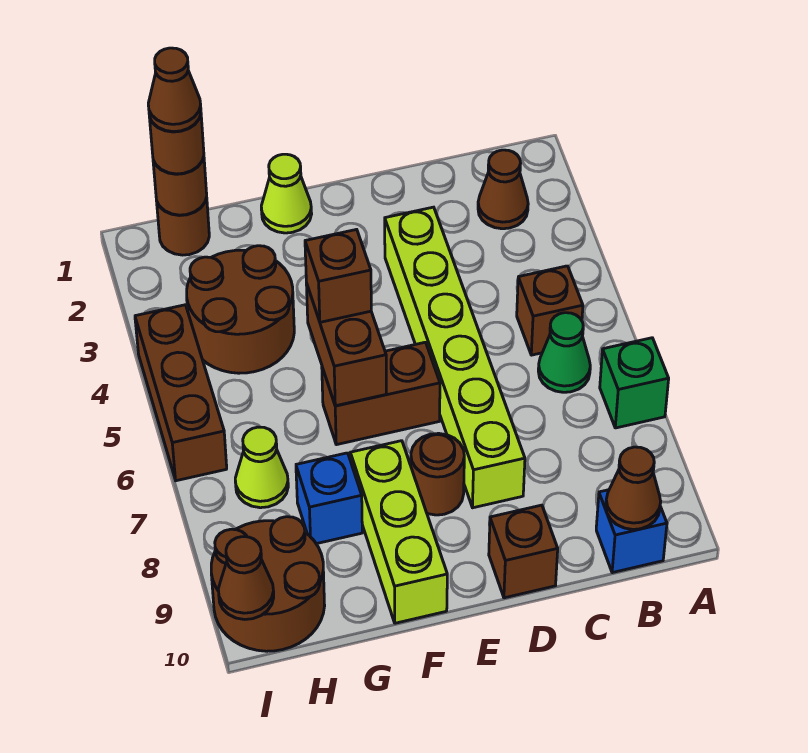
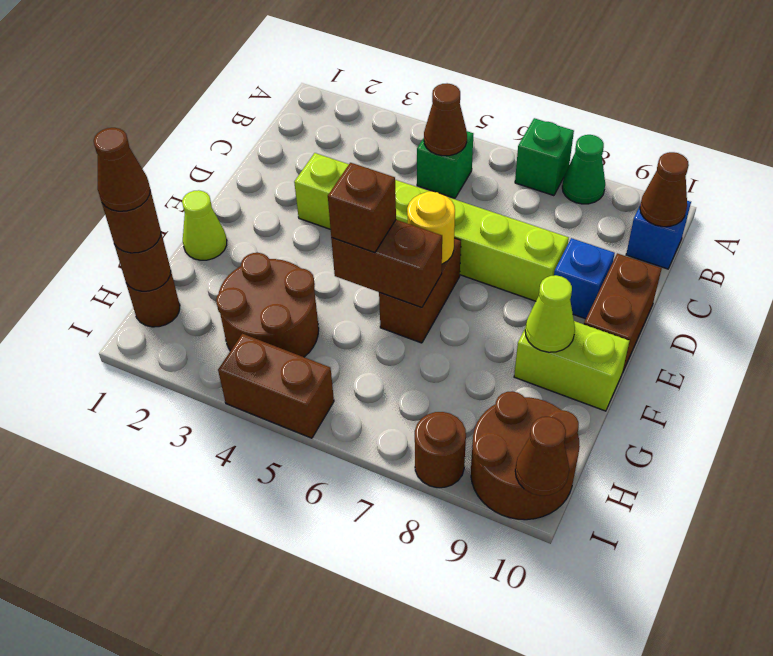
brown cone B2 level 1 -> brown cone B5 level 2
brown brick B5 level 1 -> green brick B5 level 1
green cone B6 level 1 -> green cone A8 level 1
brown brick D10 level 1 -> brown brick D10:E10 level 1
none -> yellow round brick E6 level 2
brown round brick E8 level 1 -> brown round brick I8 level 1
lime brick F8:F10 level 1 -> lime brick F9:F10 level 1
blue brick G8 level 1 -> blue brick D9 level 1
lime cone H7 level 1 -> lime cone F9 level 2
brown brick I4:I6 level 1 -> brown brick I4:I5 level 1

